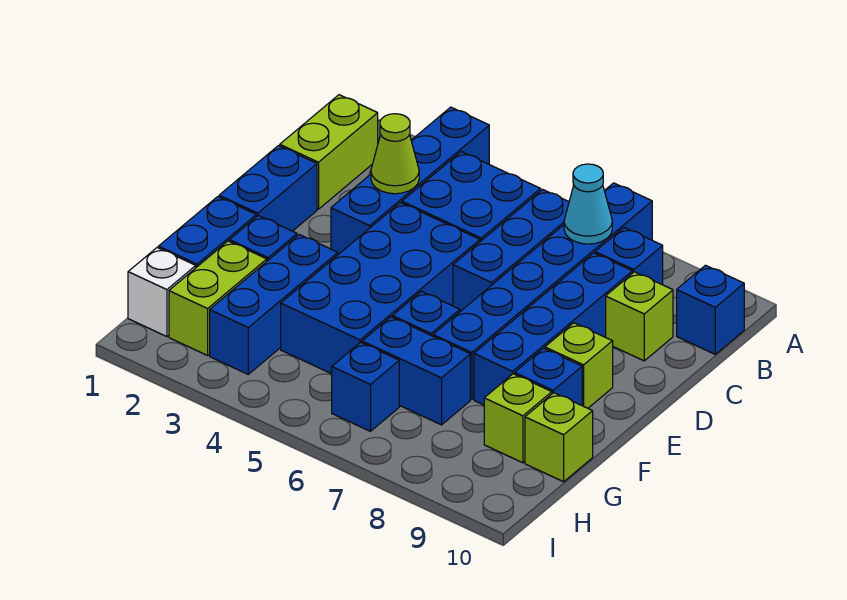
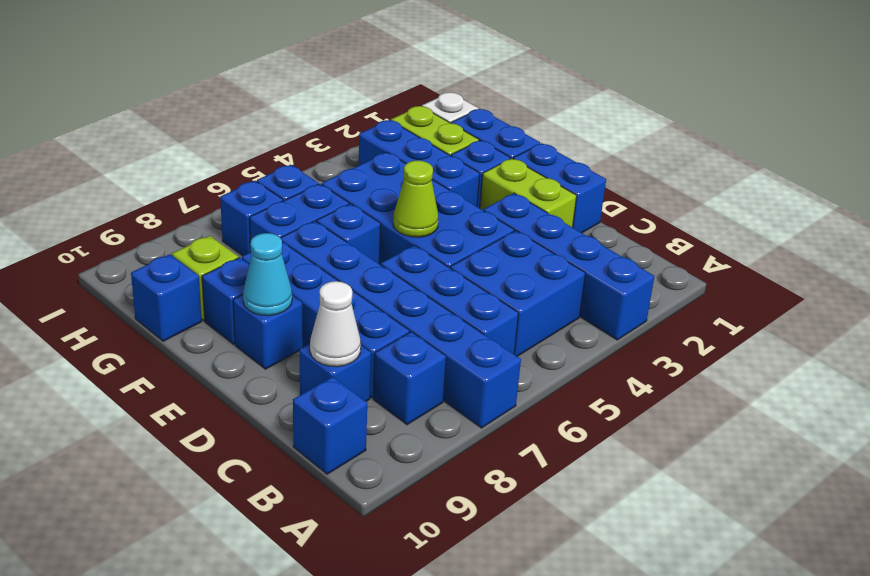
lime brick B1:C1 level 1 -> lime brick D2:E2 level 1
cyan cone B7 level 2 -> cyan cone E9 level 2
lime cone C3 level 2 -> lime cone E5 level 2
lime brick C9 level 1 -> blue brick C9 level 1
none -> white cone C9 level 2
lime brick E9 level 1 -> blue brick E9 level 1
lime brick G10 level 1 -> blue brick G10 level 1
none -> blue brick H7 level 1

